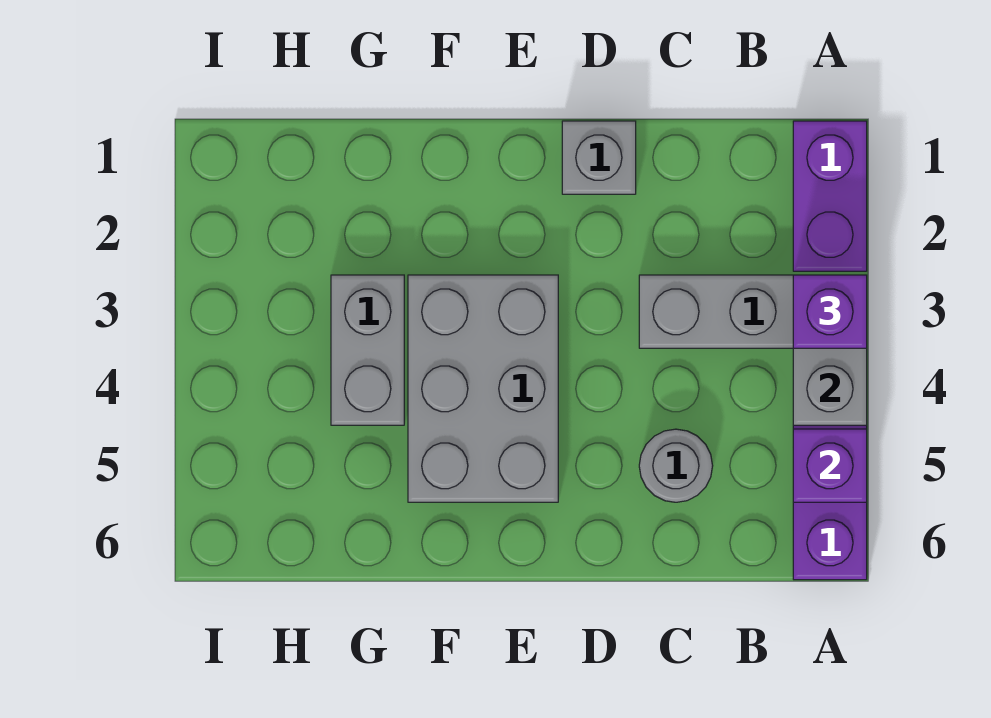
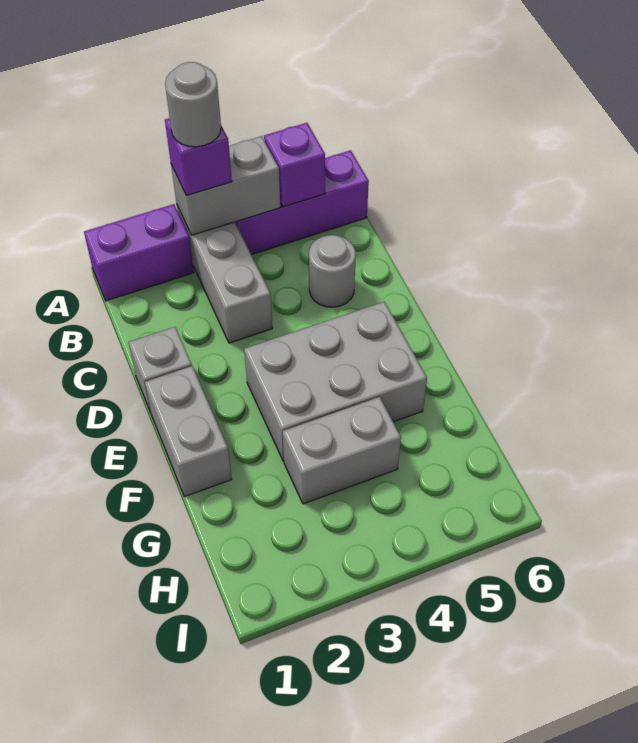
none -> grey round brick A3 level 4
none -> grey brick E1:F1 level 1

